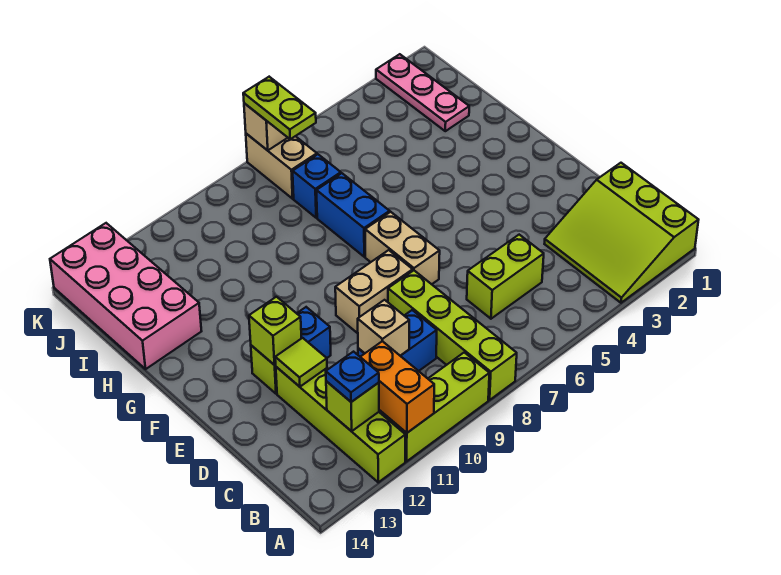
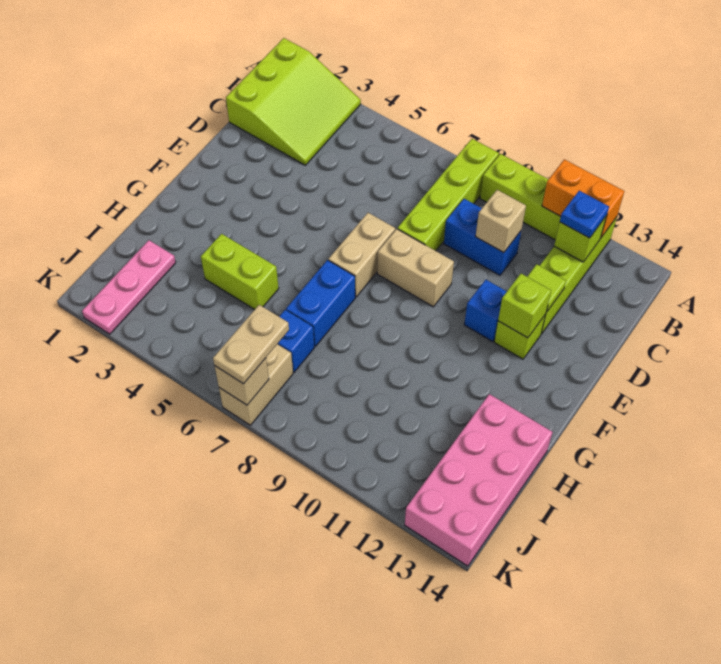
orange brick A11:B11 level 2 -> orange brick A11:A12 level 2
lime brick C5:C6 level 1 -> lime brick H4:H5 level 1
lime plate J7:K7 level 3 -> tan plate J7:K7 level 3

